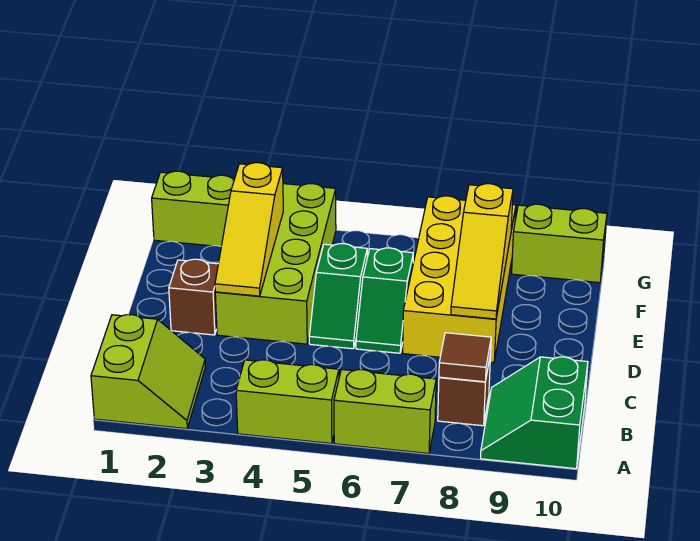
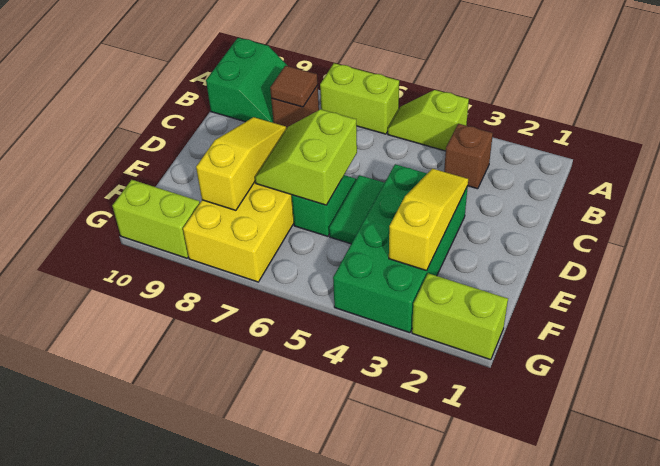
lime slope A1:B2 level 1 top 1 -> lime slope D6:E7 level 2 top 6
lime brick A4:A5 level 1 -> lime slope A4:A5 level 1 top 4
brown brick D2 level 1 -> brown brick B3 level 1
lime brick D3:G4 level 1 -> green brick D3:G4 level 1
green slope D5:E5 level 1 top E -> green tile D5:E5 level 1

